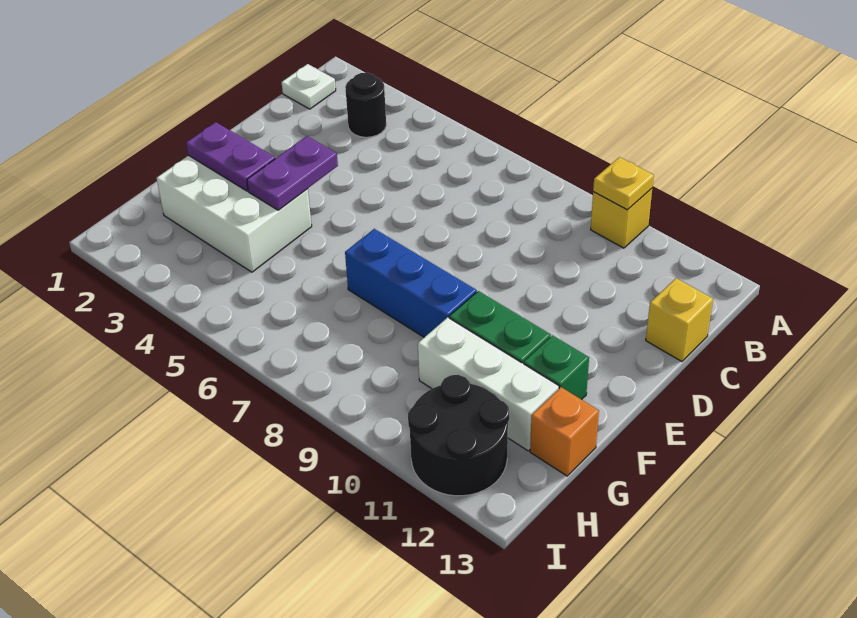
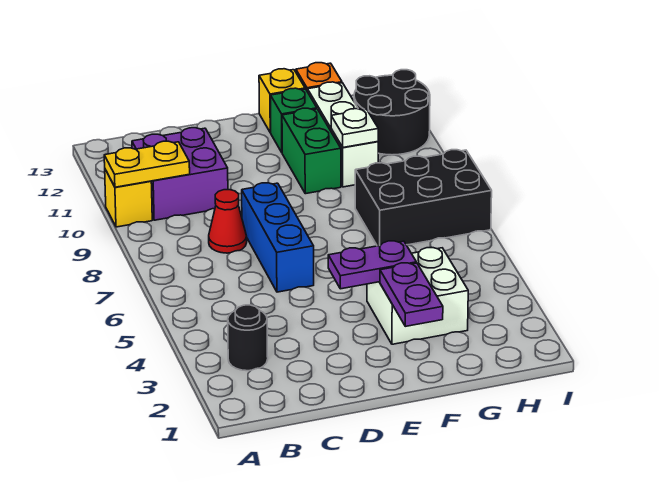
yellow plate A10 level 2 -> yellow plate A10:B10 level 2
white plate B1 level 1 -> white plate G10 level 2
none -> purple brick B10:C11 level 1
none -> red cone C8 level 1
yellow brick C13 level 1 -> yellow brick F13 level 1
white brick F2:G4 level 1 -> white brick F3:G4 level 1
blue brick F7:F9 level 1 -> blue brick D6:D8 level 1
none -> black brick G7:I8 level 1

